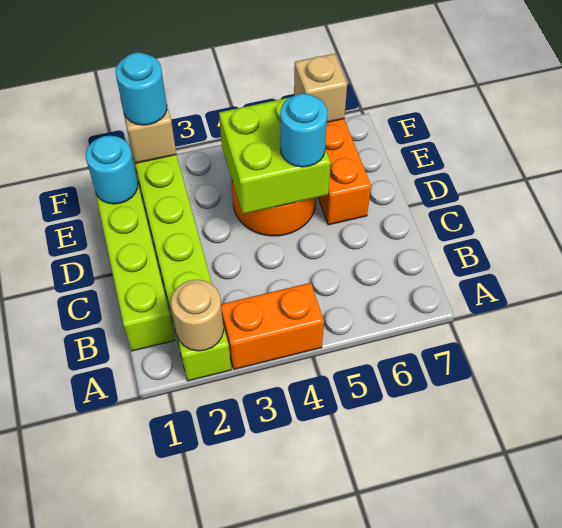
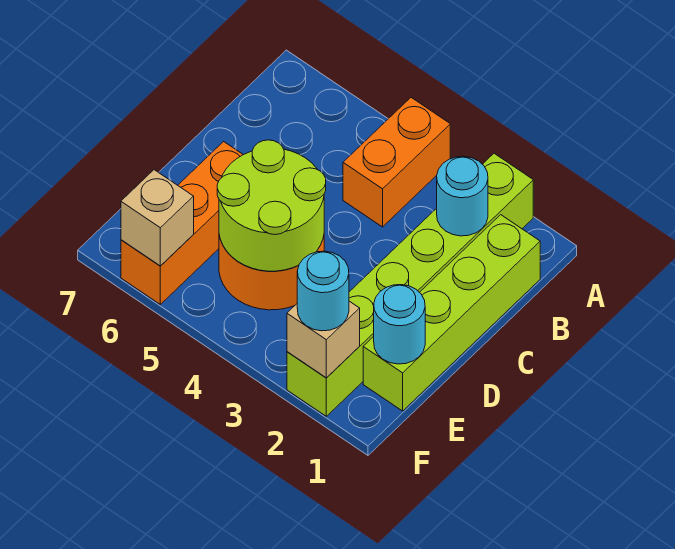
tan round brick A2 level 2 -> none
orange brick A3:A4 level 1 -> orange brick A4:B4 level 1
lime brick D4:E5 level 2 -> lime round brick D4:E5 level 2
cyan round brick D5 level 3 -> cyan round brick B2 level 2

